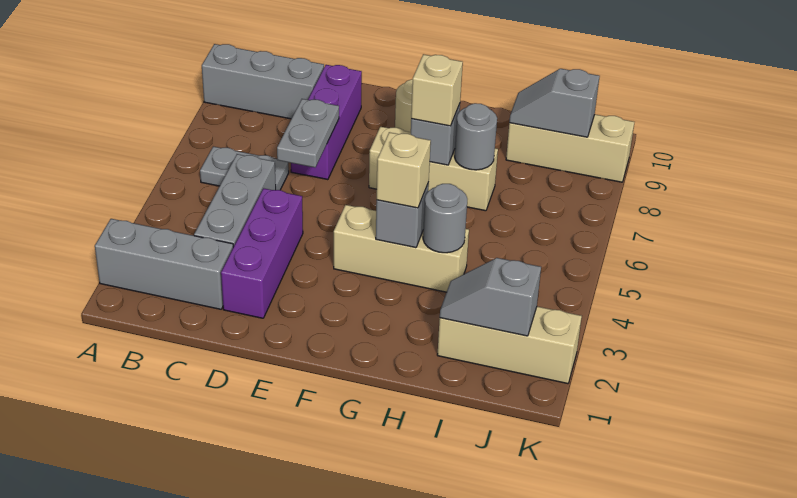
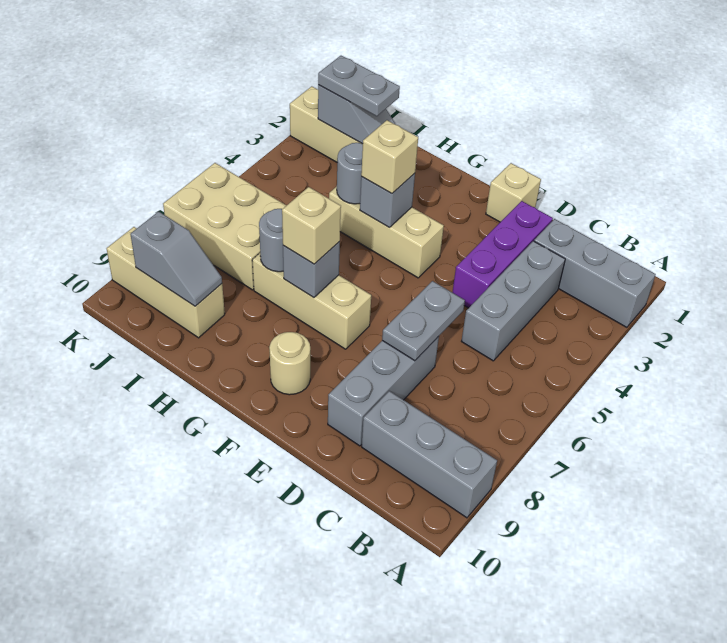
grey plate B6:C6 level 1 -> grey plate I2:J2 level 3
purple brick D7:D9 level 1 -> grey brick D7:D9 level 1
none -> tan brick E1 level 1
none -> tan brick I6:K7 level 1

